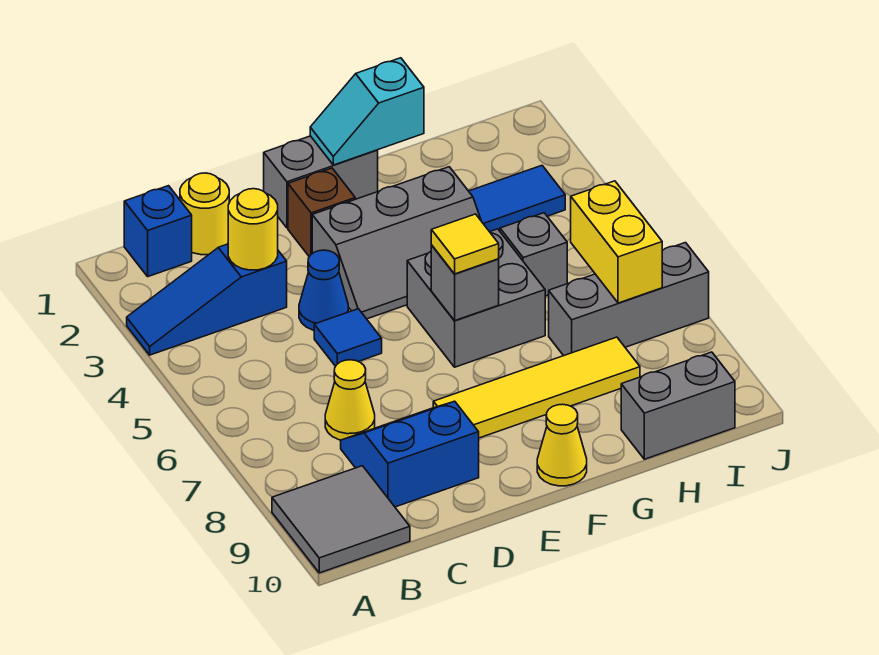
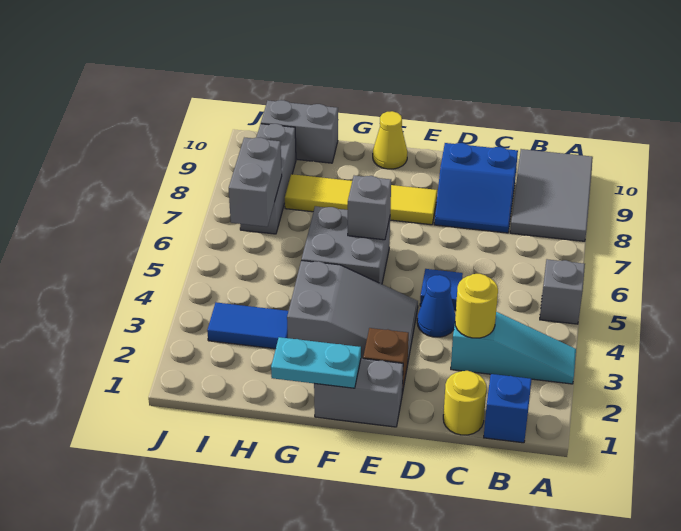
blue slope A3:C3 level 1 top C -> cyan slope A3:C3 level 1 top C
grey tile A9:B10 level 1 -> grey tile A8:B10 level 1
yellow cone C7 level 1 -> none
grey slope E3:G4 level 1 top 3 -> grey slope E3:G4 level 1 top G
cyan slope F1:G1 level 2 top G -> cyan plate F1:G1 level 2
yellow tile F6 level 3 -> none
grey brick H5 level 1 -> grey brick A5 level 1
grey brick H7:J7 level 1 -> grey brick I7:I9 level 1
yellow brick I6:I7 level 2 -> grey brick I6:I7 level 2

